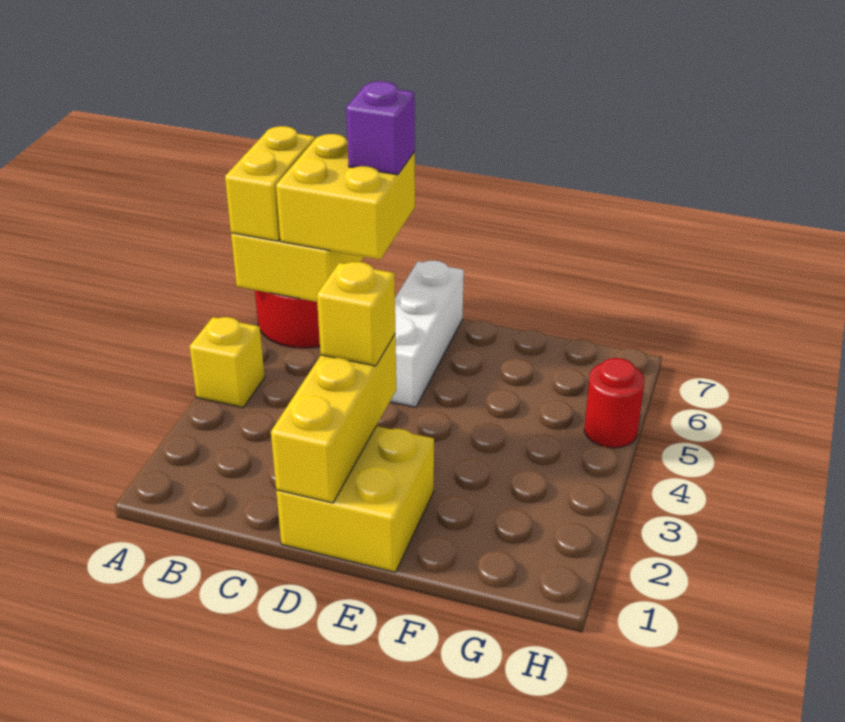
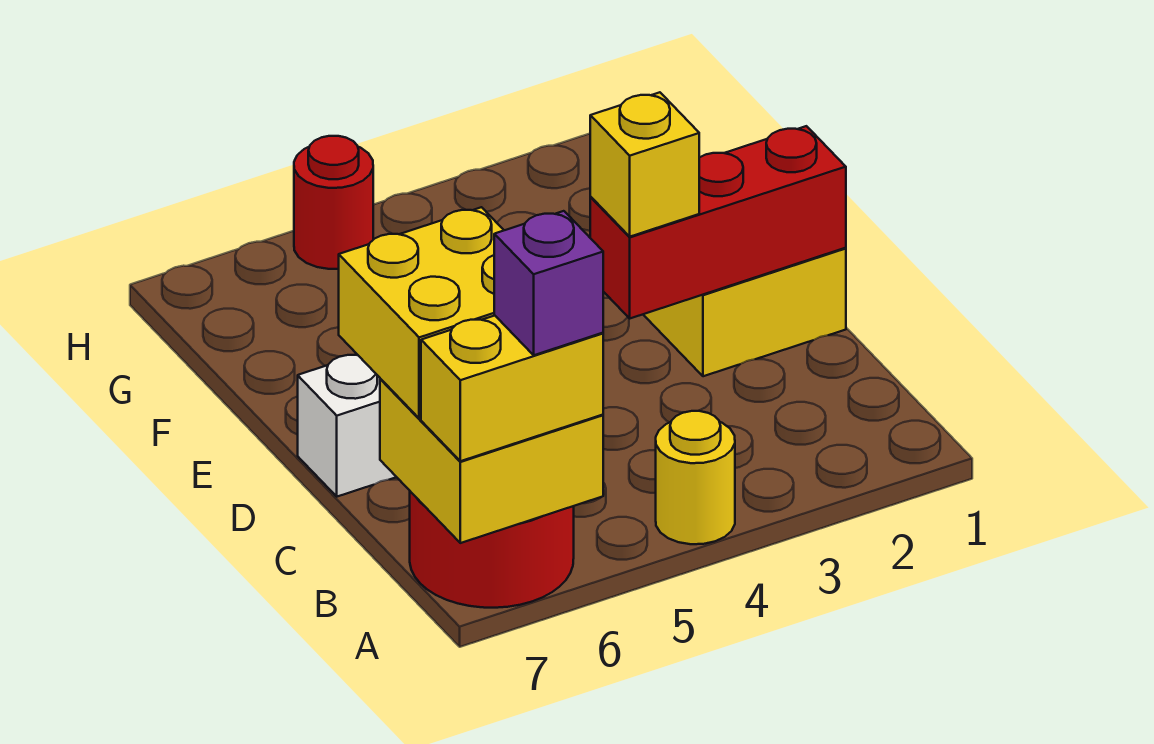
yellow brick A4 level 1 -> yellow round brick A4 level 1
purple brick C7 level 4 -> purple brick A6 level 4
yellow brick D1:D3 level 2 -> red brick D1:D3 level 2

